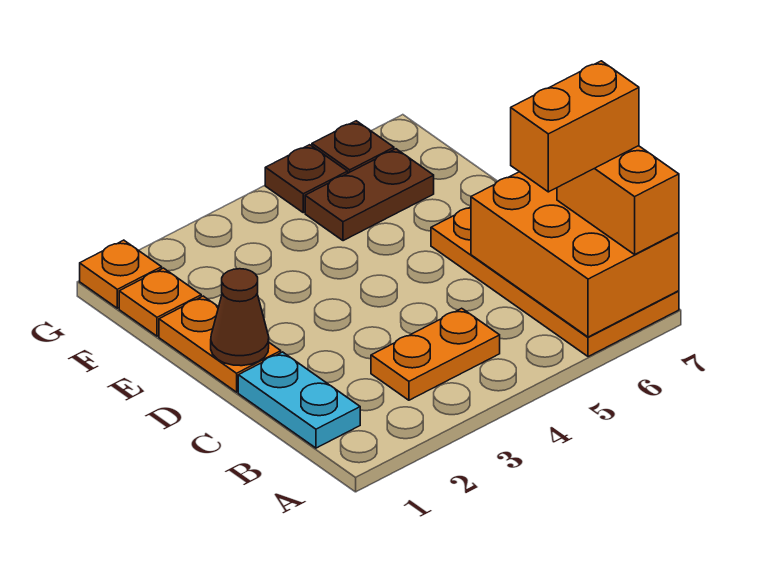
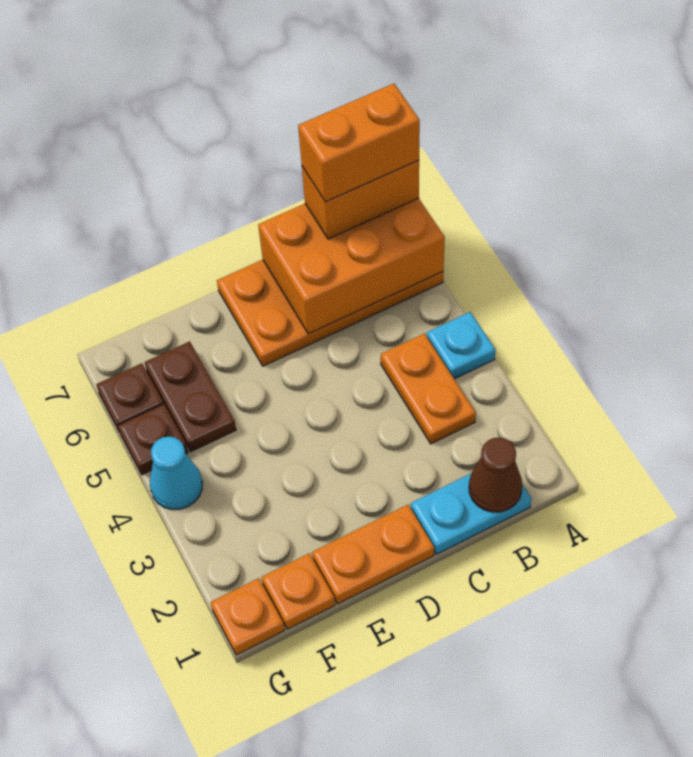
none -> cyan plate A4 level 1
orange brick B6:B7 level 4 -> orange brick A7:B7 level 4
brown cone D1 level 2 -> brown cone B1 level 2
none -> cyan cone G4 level 1

